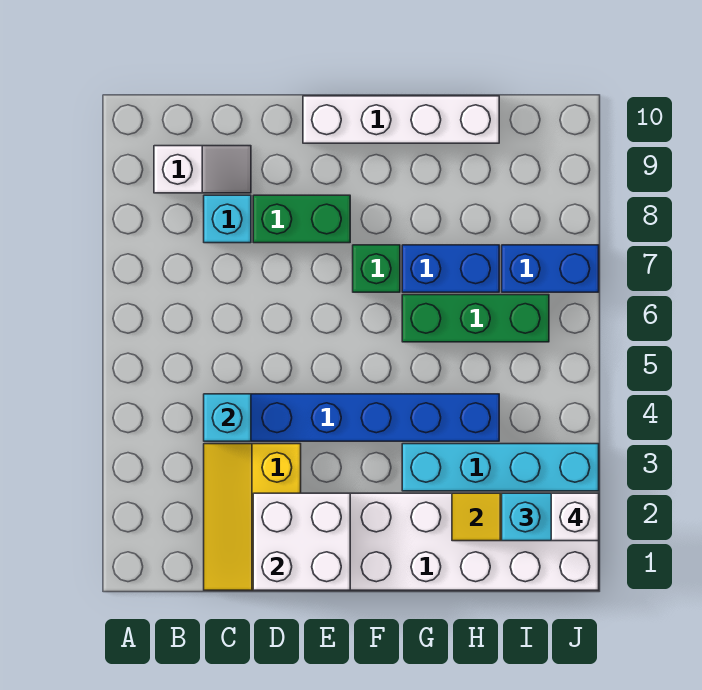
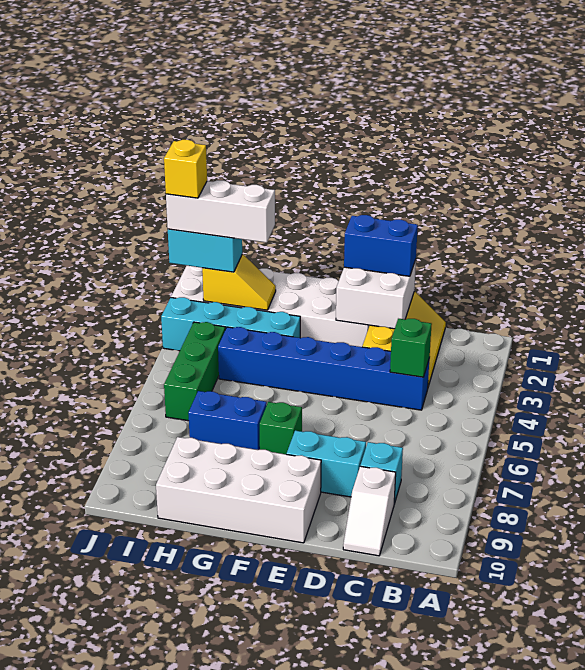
white slope B9:C9 level 1 top B -> white slope C9:C10 level 1 top 9
cyan brick C4 level 2 -> green brick C4 level 2
green brick D8:E8 level 1 -> cyan brick D8:E8 level 1
white brick E10:H10 level 1 -> white brick E9:H10 level 1
green brick G6:I6 level 1 -> green brick I4:I6 level 1
blue brick I7:J7 level 1 -> blue brick D1:E1 level 3
white brick J2 level 4 -> white brick H2:J2 level 4
none -> yellow brick J2 level 5

